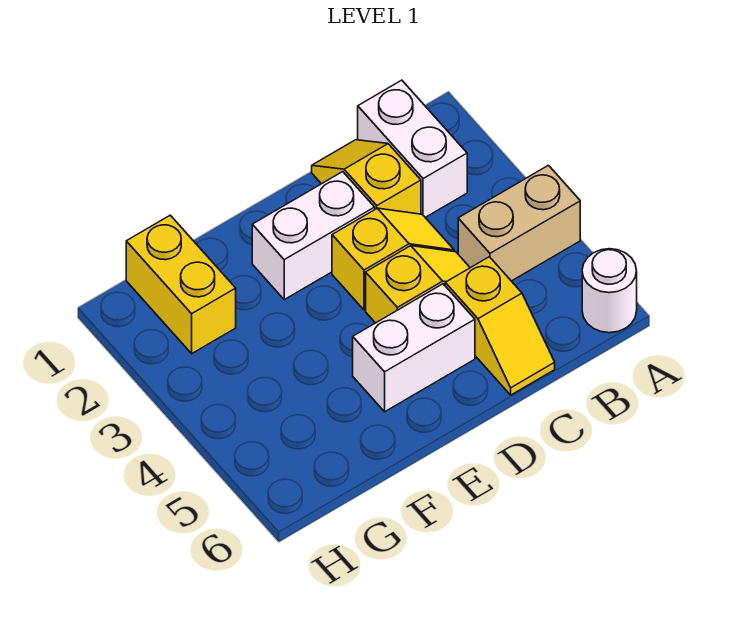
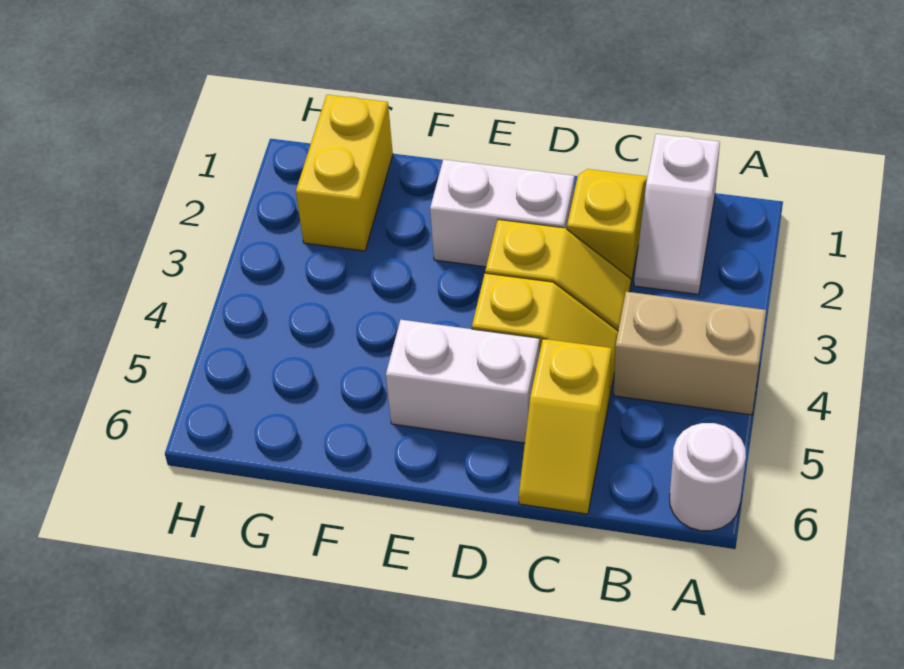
white brick B1:B2 level 1 -> white slope B1:B2 level 1 top 1

